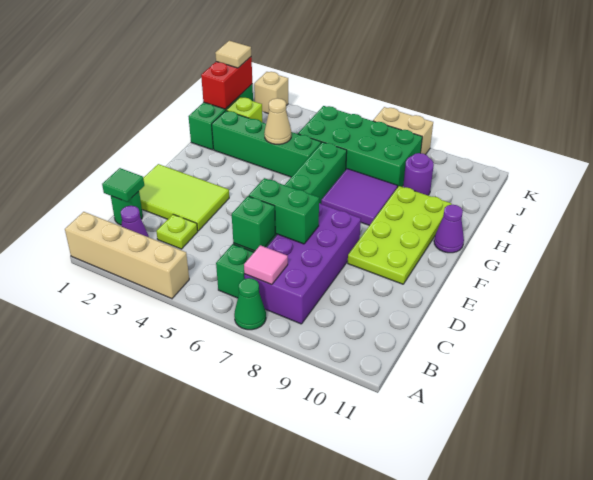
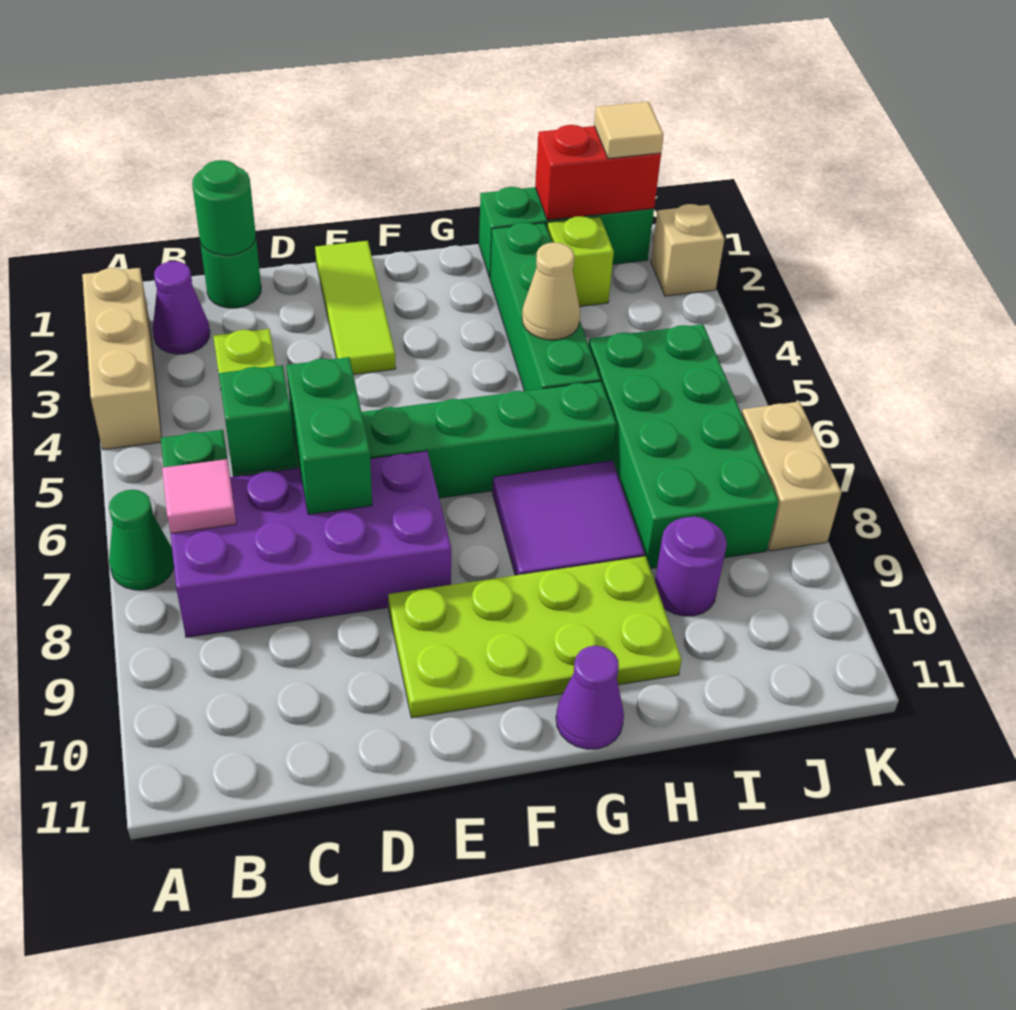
tan brick A1:A4 level 1 -> tan brick A2:A4 level 1
green tile C1 level 2 -> green round brick C1 level 2
lime tile D1:E3 level 1 -> lime tile E1:E3 level 1

